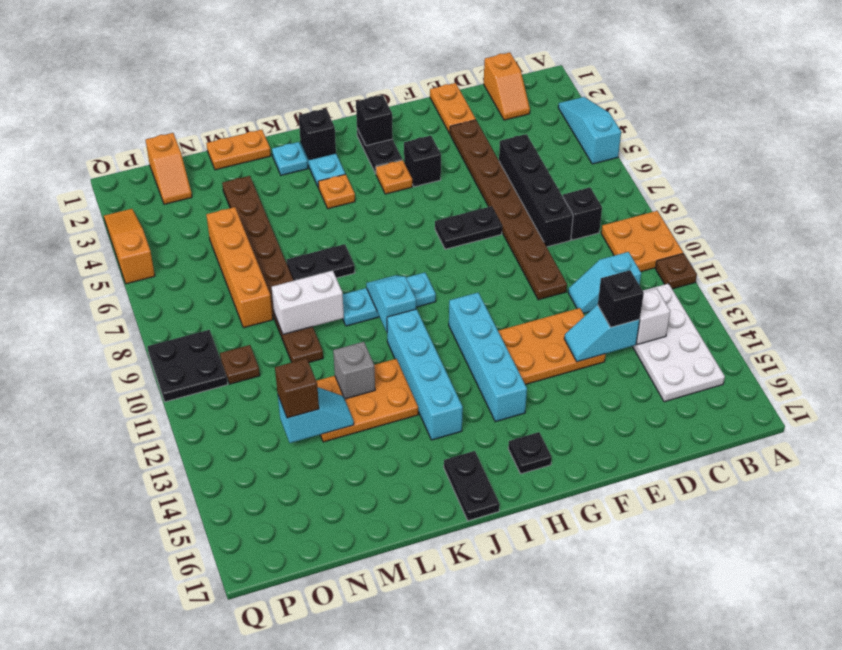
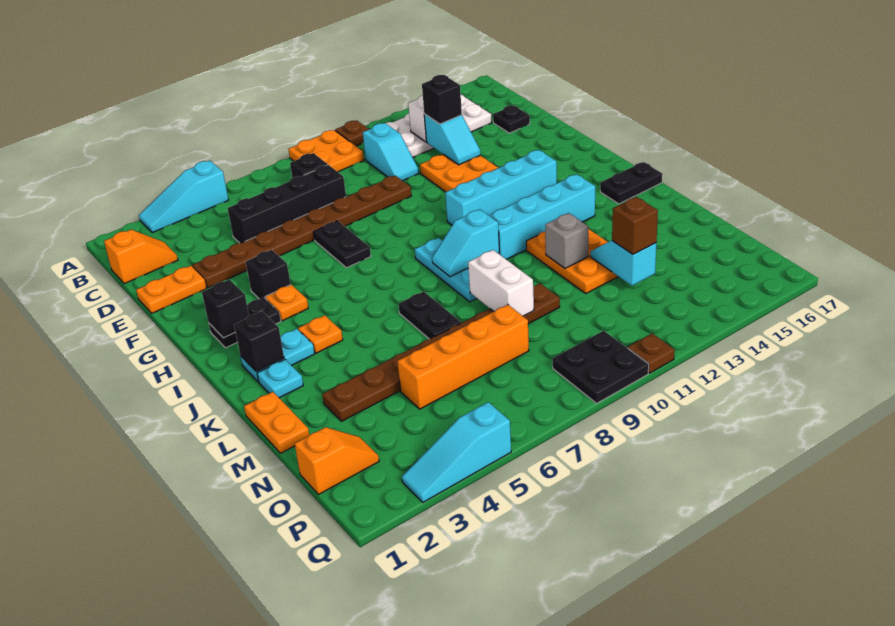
black plate H16 level 1 -> black plate D16 level 1
brown plate O10 level 1 -> brown plate Q11 level 1
orange slope Q3:Q5 level 1 top 5 -> cyan slope Q3:Q5 level 1 top 5

